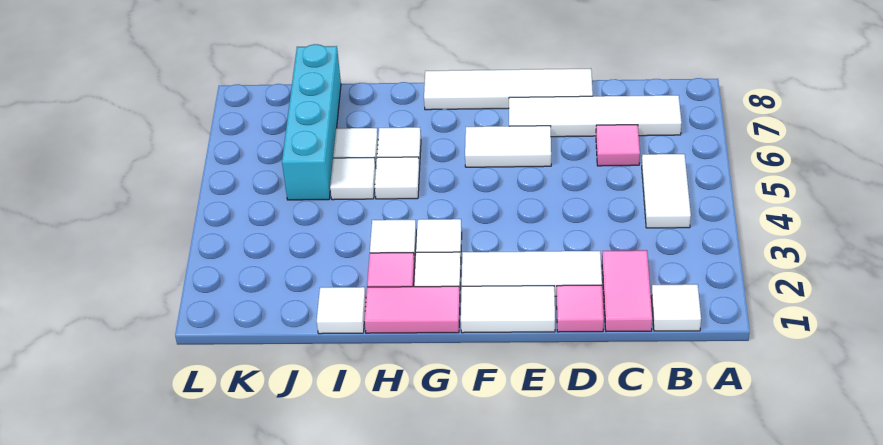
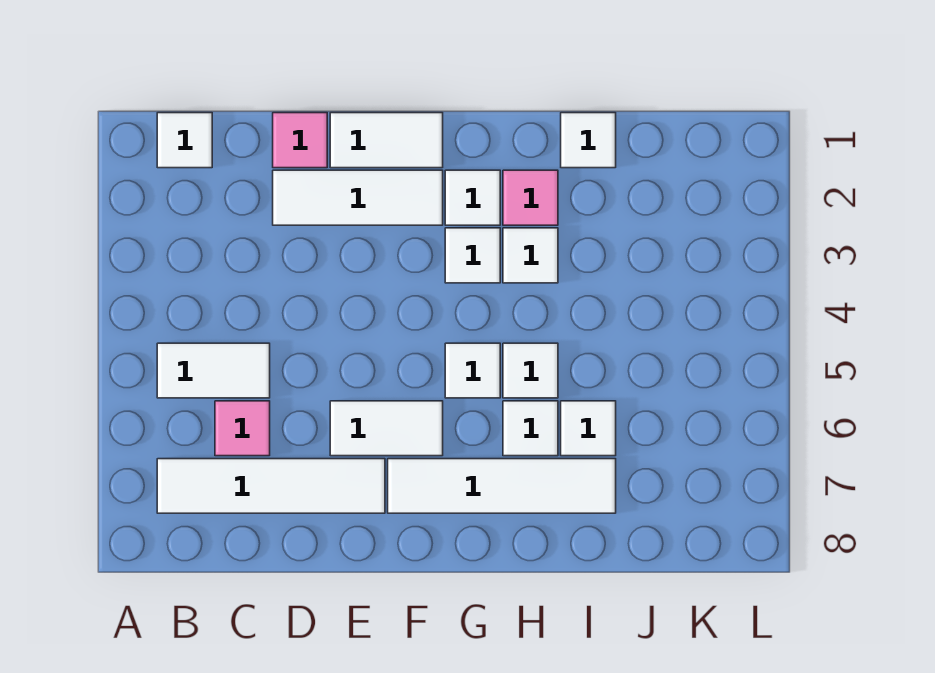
white tile B4:B5 level 1 -> white tile B5:C5 level 1
pink tile C1:C2 level 1 -> none
white tile D8:G8 level 1 -> white tile F7:I7 level 1
pink tile G1:H1 level 1 -> none
white tile I5 level 1 -> white tile G5 level 1
cyan brick J5:J8 level 1 -> none

